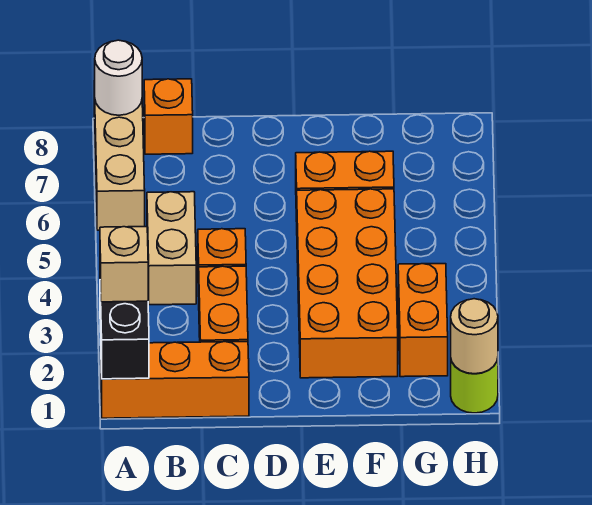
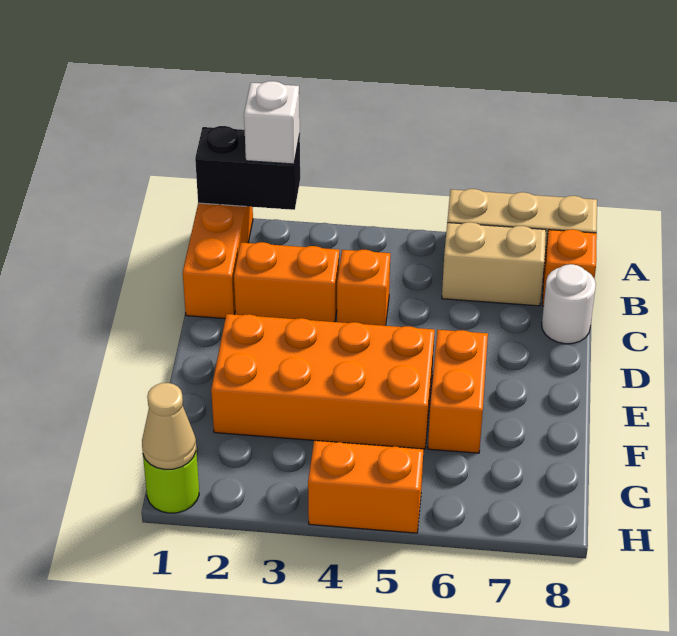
tan brick A2 level 3 -> white brick A2 level 3
white round brick A8 level 2 -> white round brick C8 level 1
tan brick B4:B5 level 1 -> tan brick B6:B7 level 1
orange brick G2:G3 level 1 -> orange brick H4:H5 level 1
tan round brick H1 level 2 -> tan cone H1 level 2

